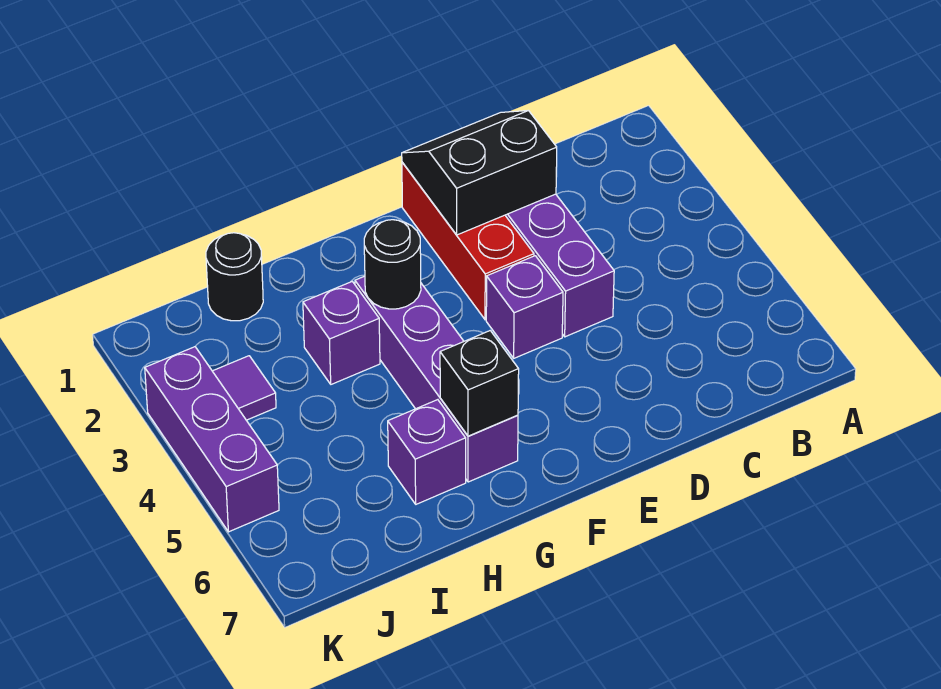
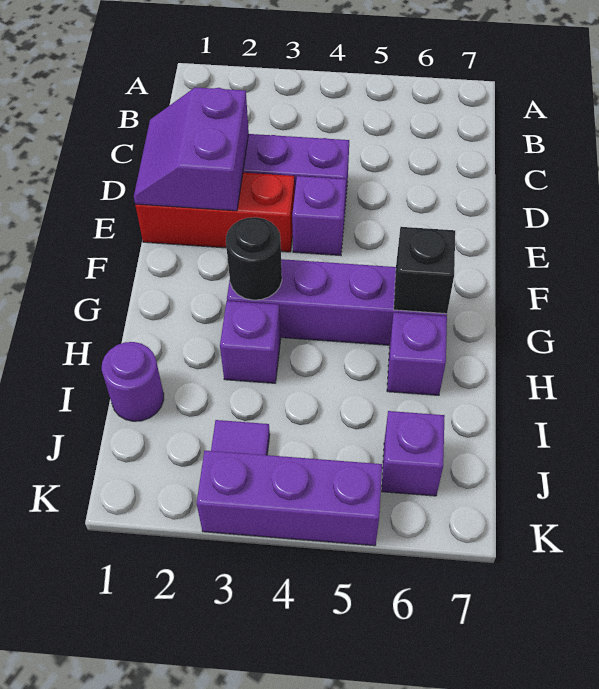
black slope D1:E2 level 2 top 2 -> purple slope D1:E2 level 2 top 2
black round brick I1 level 1 -> purple round brick I1 level 1
none -> purple brick J6 level 1

